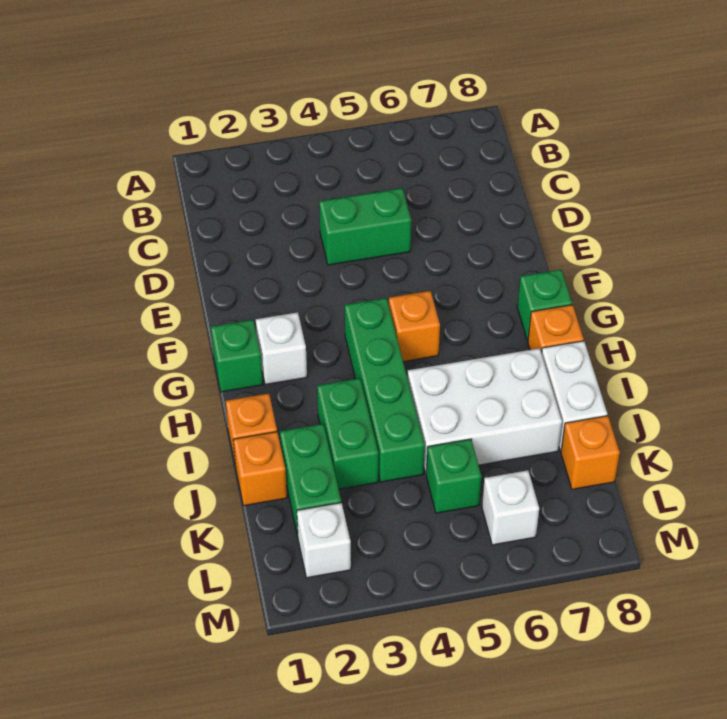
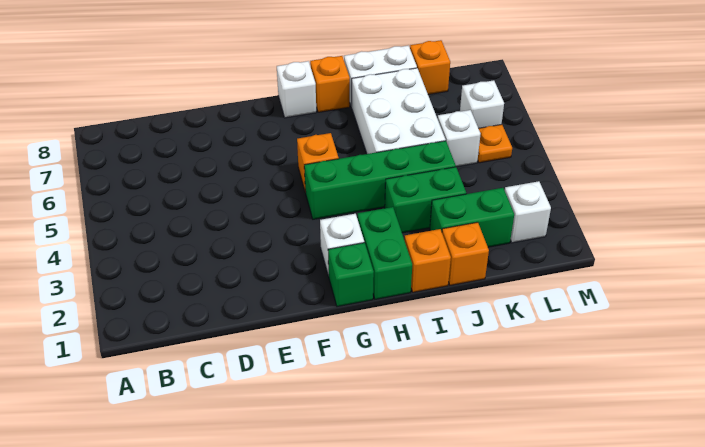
green brick D4:D5 level 1 -> green brick H1:H2 level 1
green brick G8 level 1 -> white brick G8 level 1
green brick K5 level 1 -> white brick K5 level 1
none -> orange plate L5 level 1

